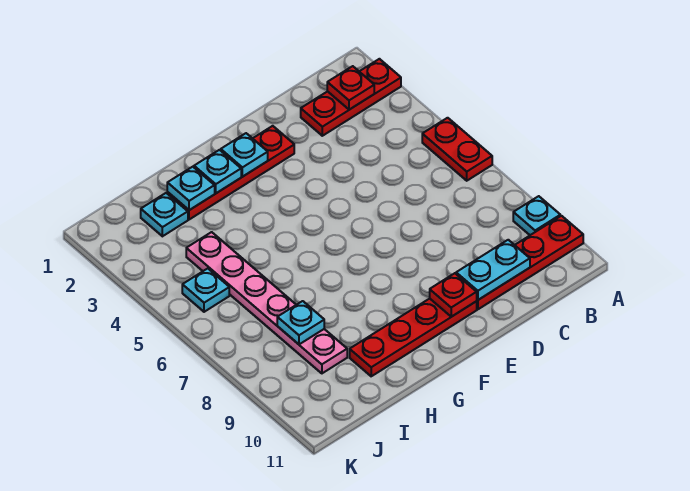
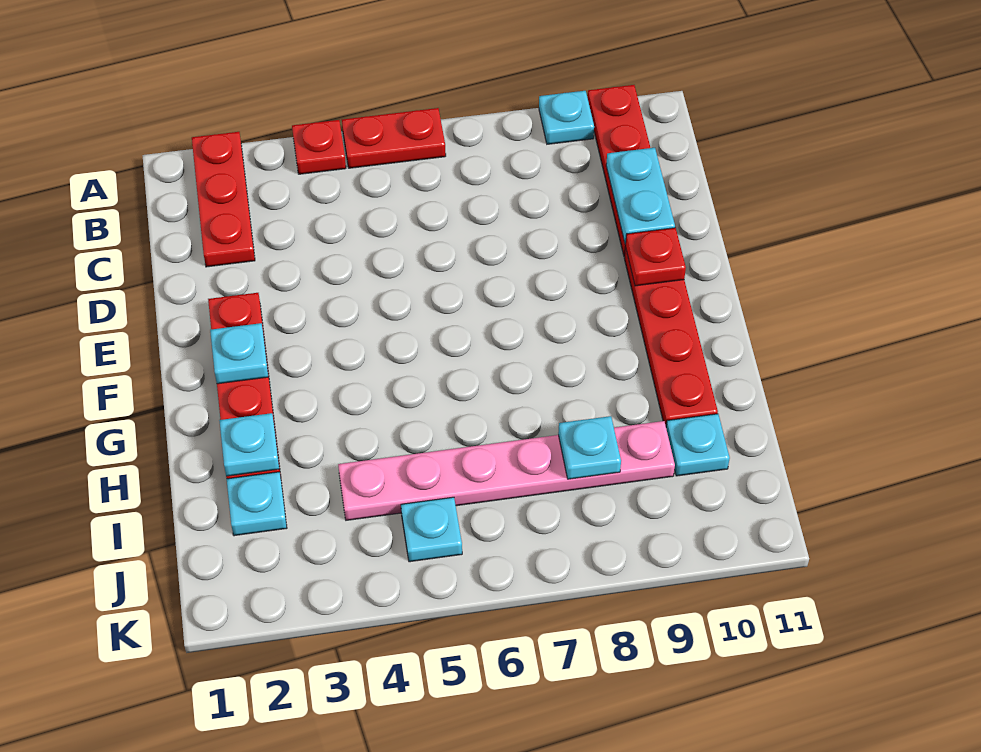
red plate B2 level 2 -> red plate A4 level 1
cyan plate G2 level 2 -> cyan plate I10 level 1

